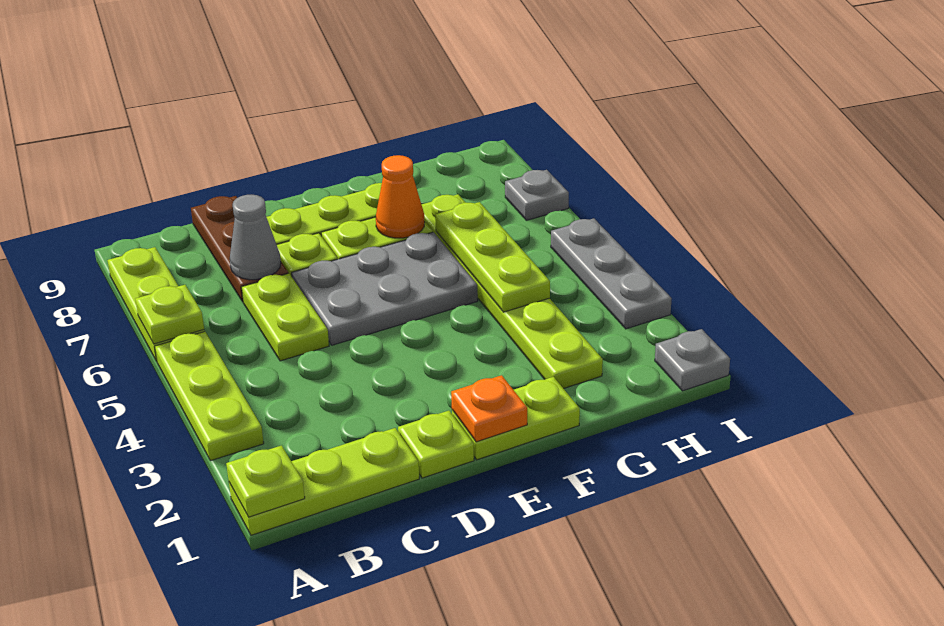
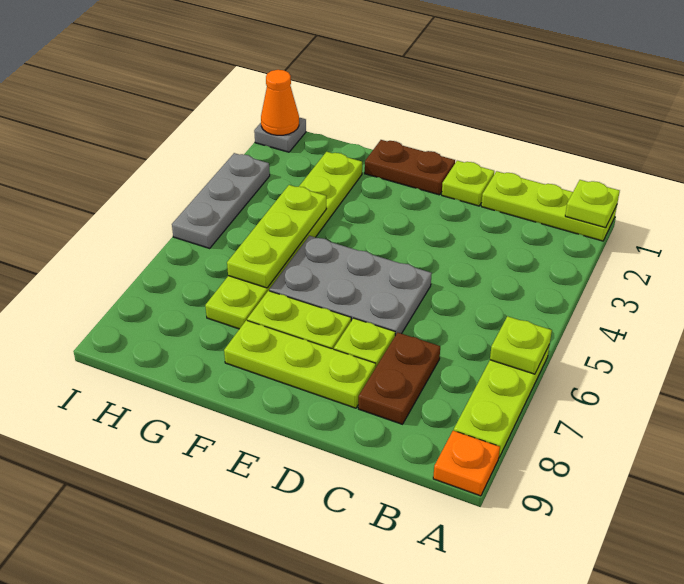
lime plate A3:A5 level 1 -> none
lime plate C5:C6 level 1 -> none
brown plate C7:C9 level 1 -> brown plate C7:C8 level 1
grey cone C7 level 2 -> none
lime plate E1:F1 level 1 -> brown plate E1:F1 level 1
orange plate E1 level 2 -> orange plate A9 level 1
orange cone F7 level 2 -> orange cone I1 level 2
grey plate I7 level 1 -> none

